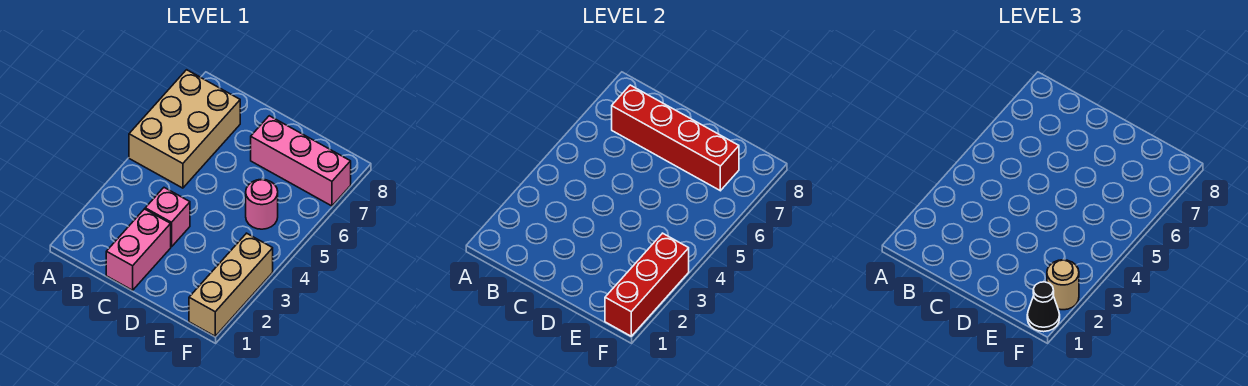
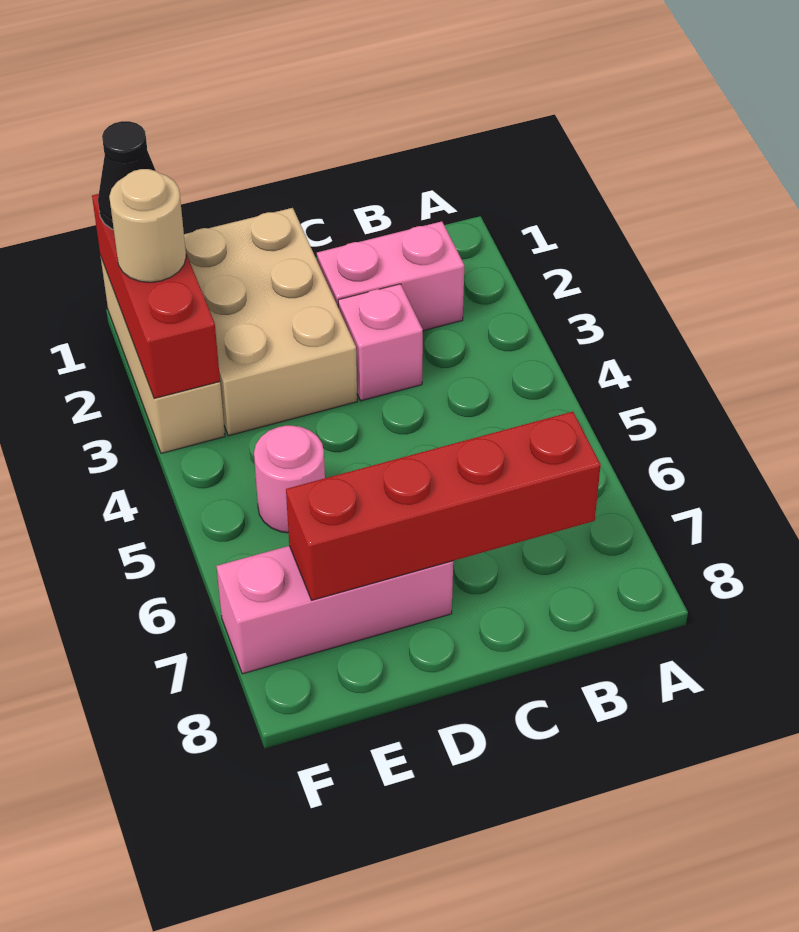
tan brick A5:B7 level 1 -> tan brick D1:E3 level 1
pink brick C1:C2 level 1 -> pink brick B2:C2 level 1

